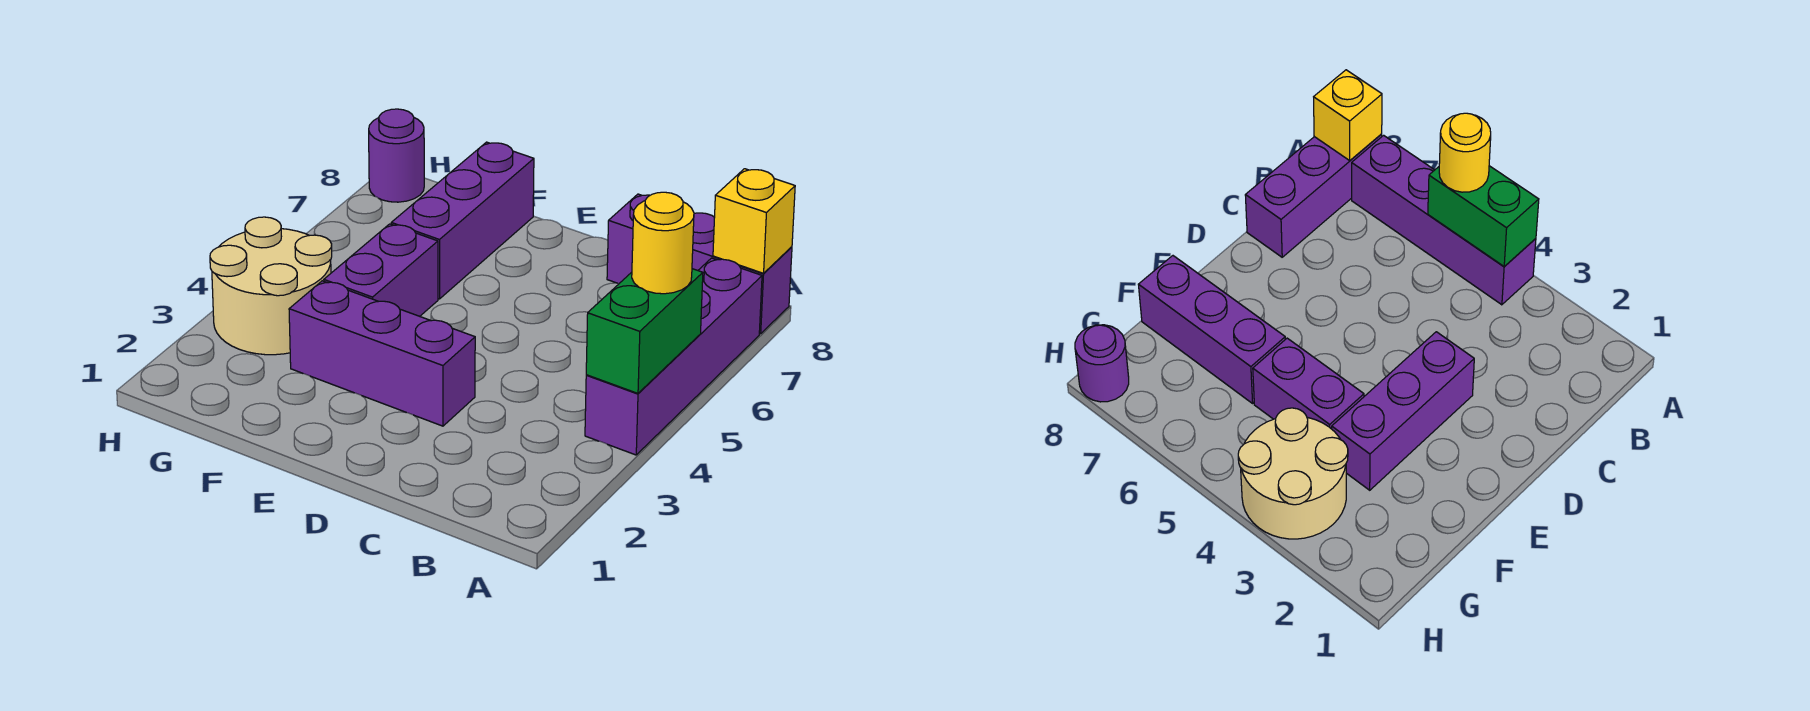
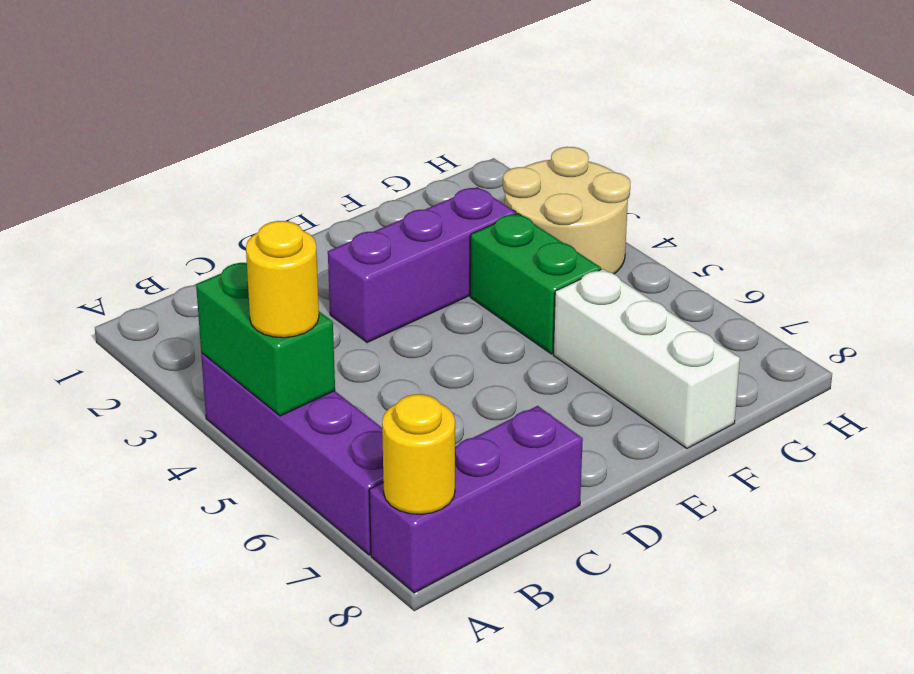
yellow brick A8 level 2 -> yellow round brick A8 level 2
purple brick F4:F5 level 1 -> green brick F4:F5 level 1
purple brick F6:F8 level 1 -> white brick F6:F8 level 1
purple round brick H8 level 1 -> none

